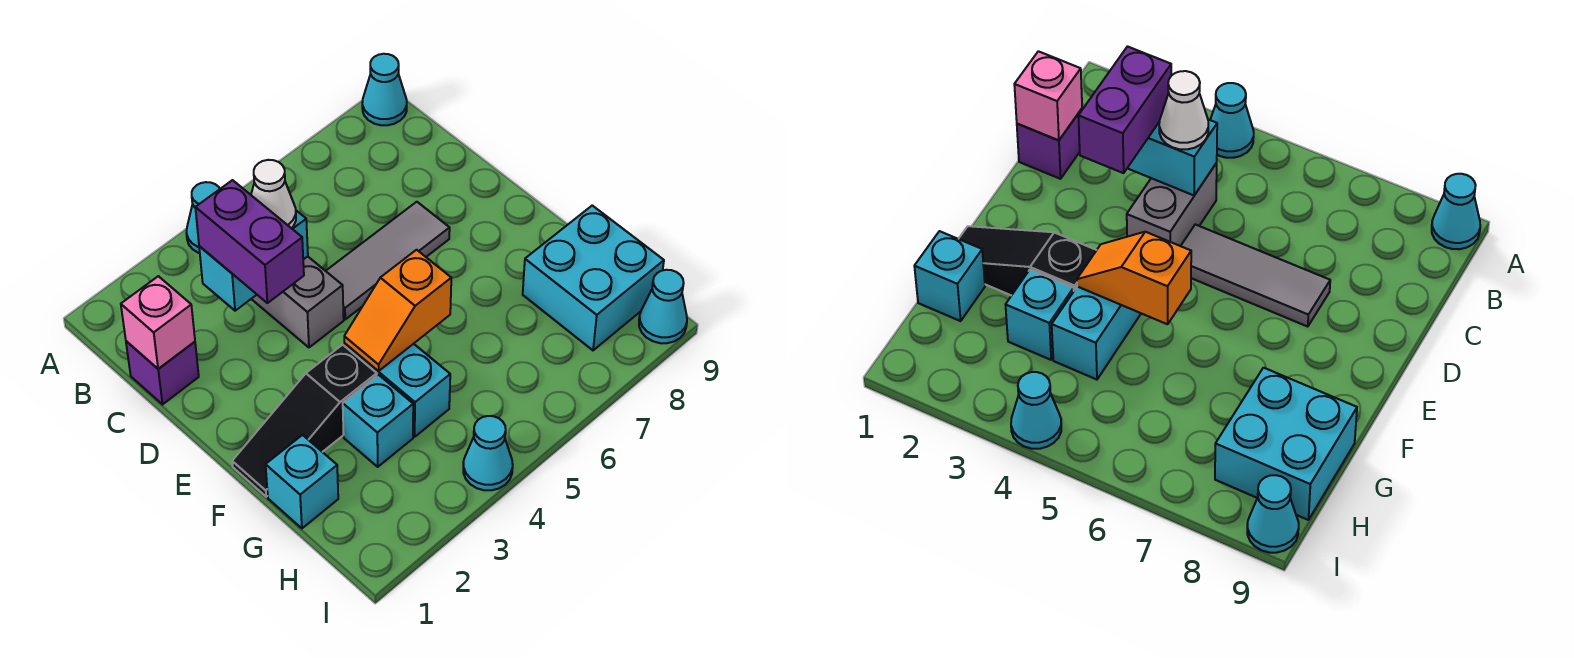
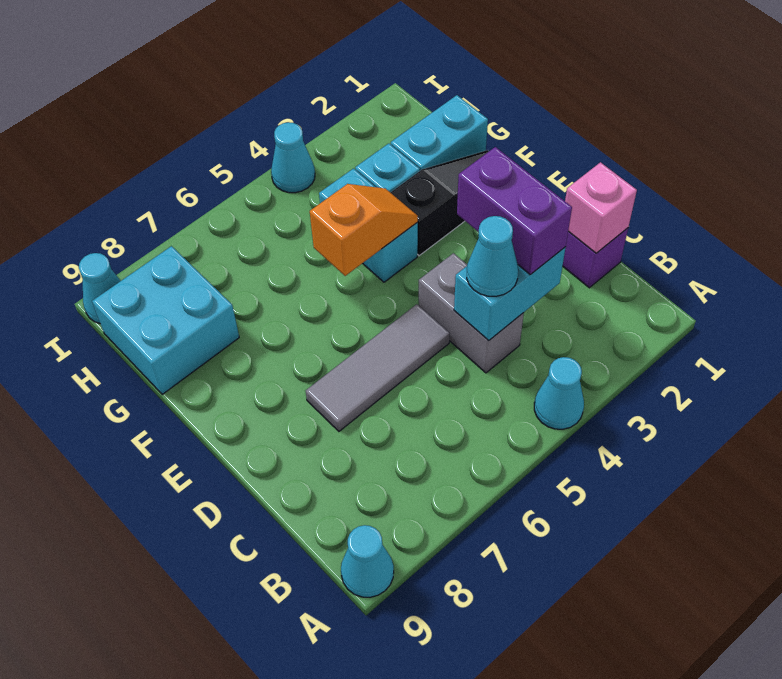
white cone C4 level 3 -> cyan cone C4 level 3
cyan brick G1 level 1 -> cyan brick G1:G2 level 1

